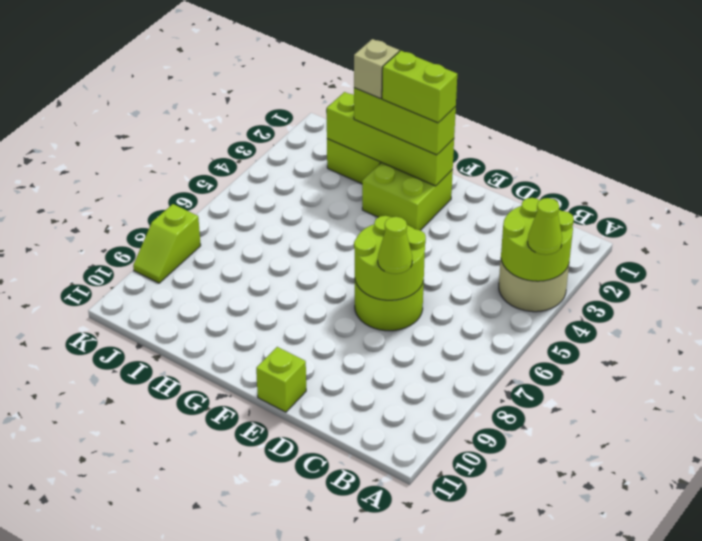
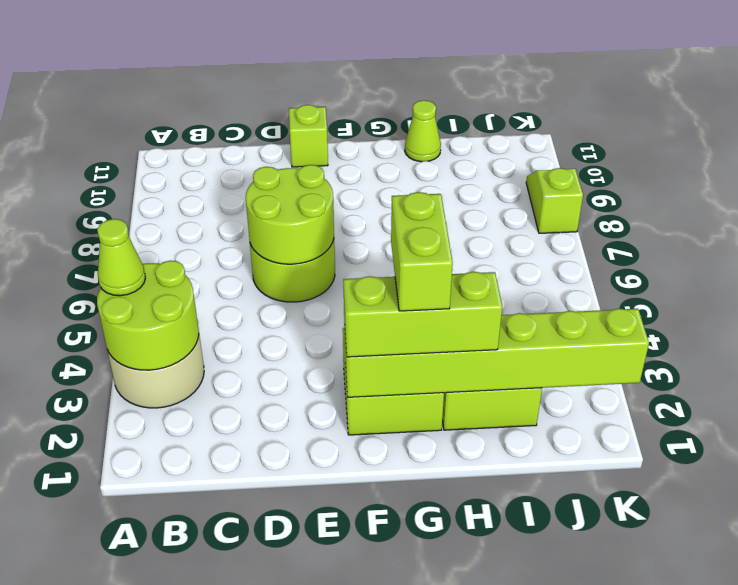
lime cone D7 level 3 -> lime cone H11 level 1
lime brick F2:I2 level 2 -> lime brick F2:K2 level 2
lime brick F2:G2 level 4 -> lime brick G2:G3 level 4
tan brick H2 level 4 -> none

